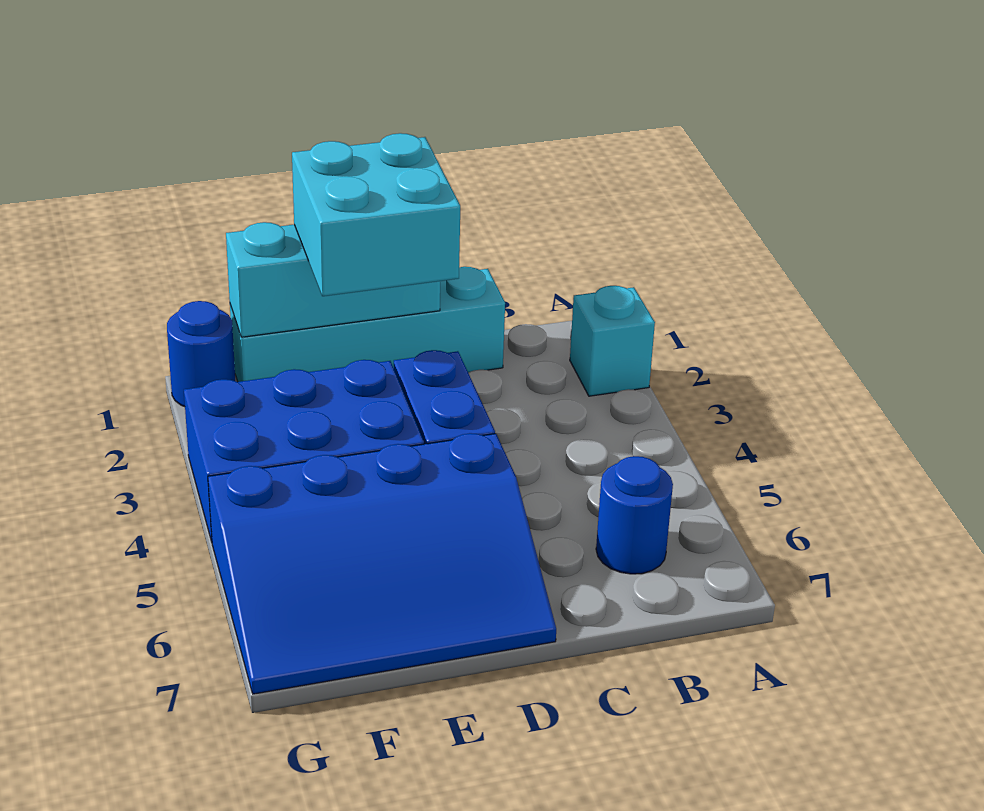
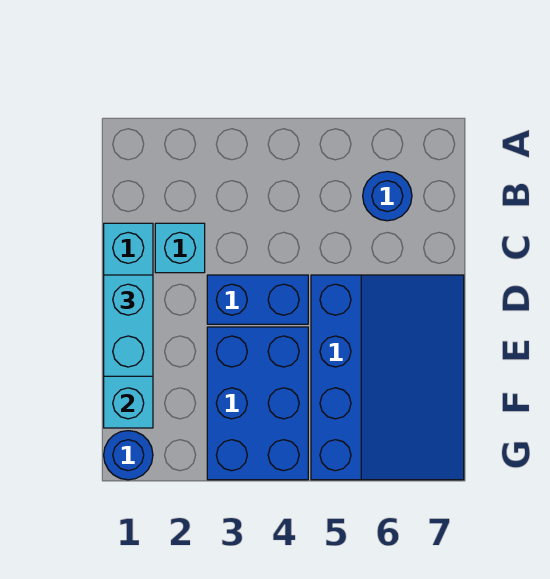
cyan brick A2 level 1 -> cyan brick C2 level 1
cyan brick D1:E2 level 3 -> cyan brick D1:E1 level 3

